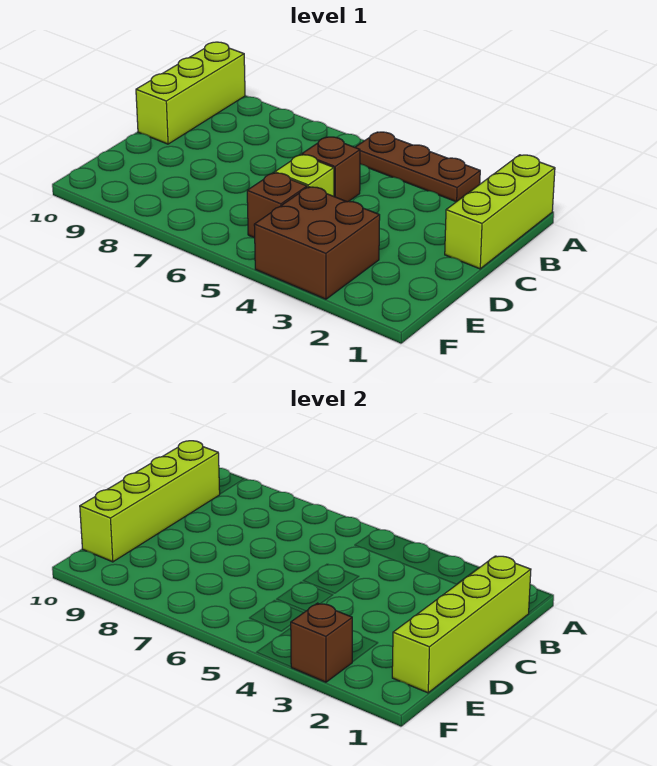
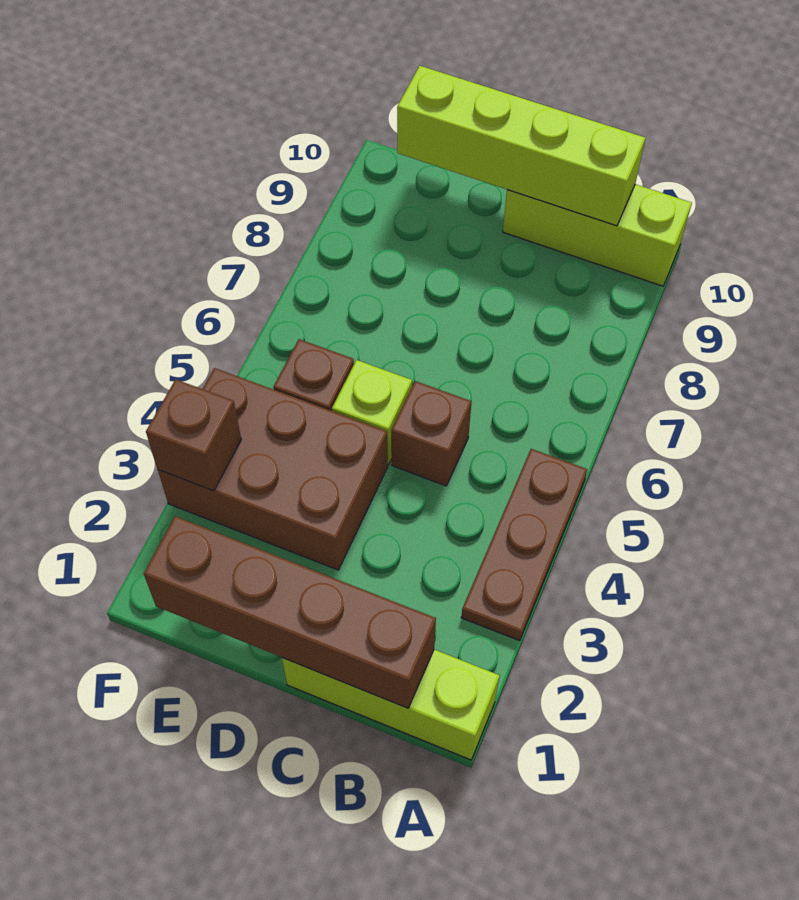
lime brick B1:E1 level 2 -> brown brick B1:E1 level 2
brown brick E3:F4 level 1 -> brown brick D3:F4 level 1

